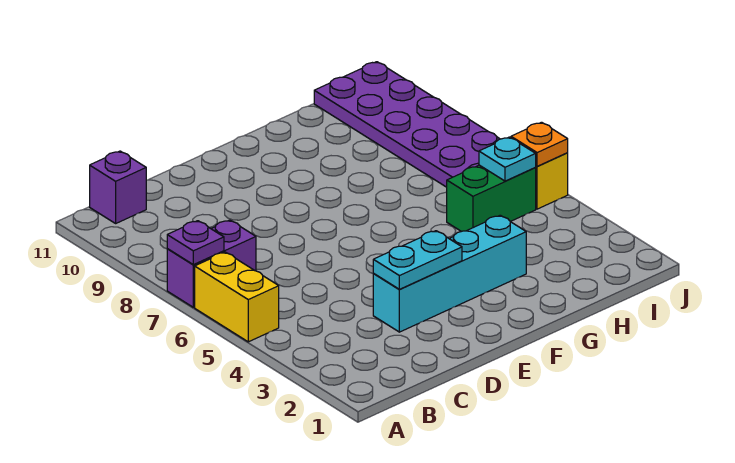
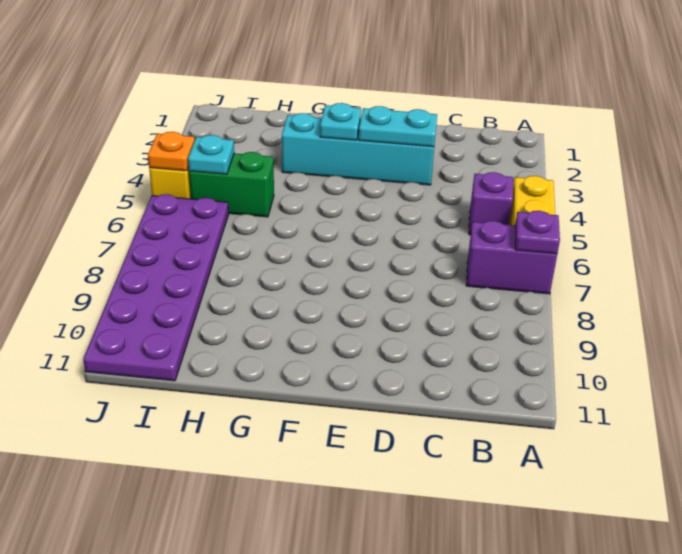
purple brick B11 level 1 -> purple brick B5 level 1
none -> cyan plate F3 level 2

